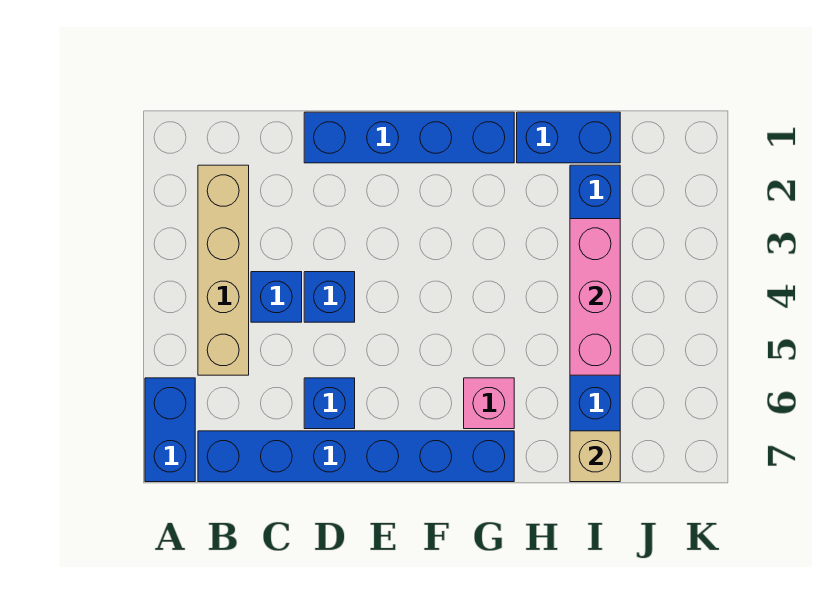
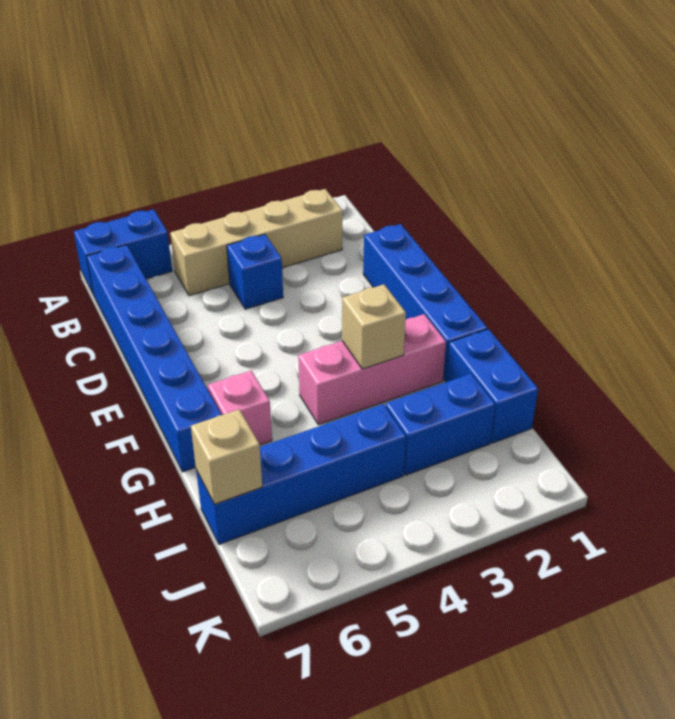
blue brick D4 level 1 -> none
blue brick D6 level 1 -> none
none -> tan brick G3 level 2
pink brick I3:I5 level 2 -> pink brick G2:G4 level 1

